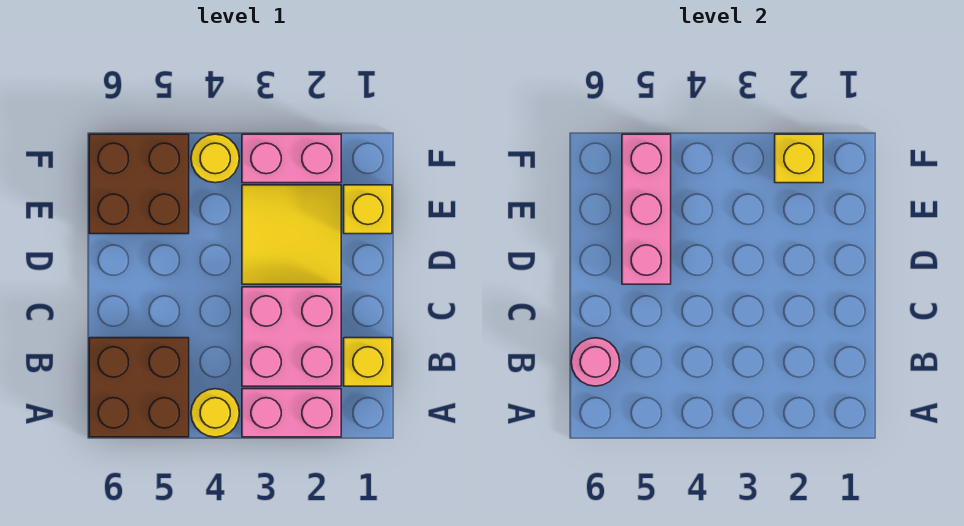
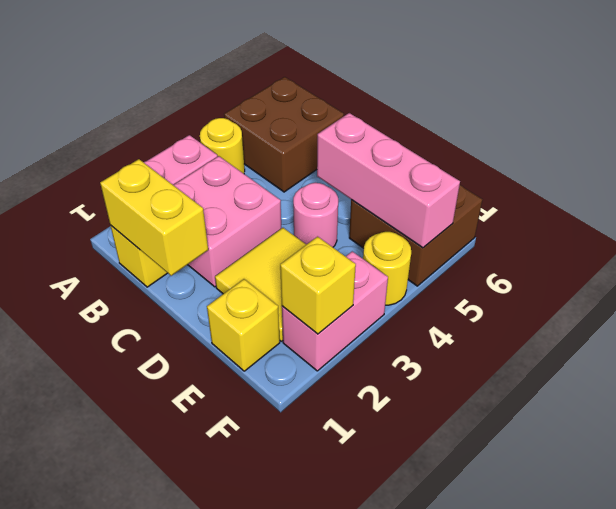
none -> yellow brick B1:C1 level 2
pink round brick B6 level 2 -> pink round brick D4 level 1

